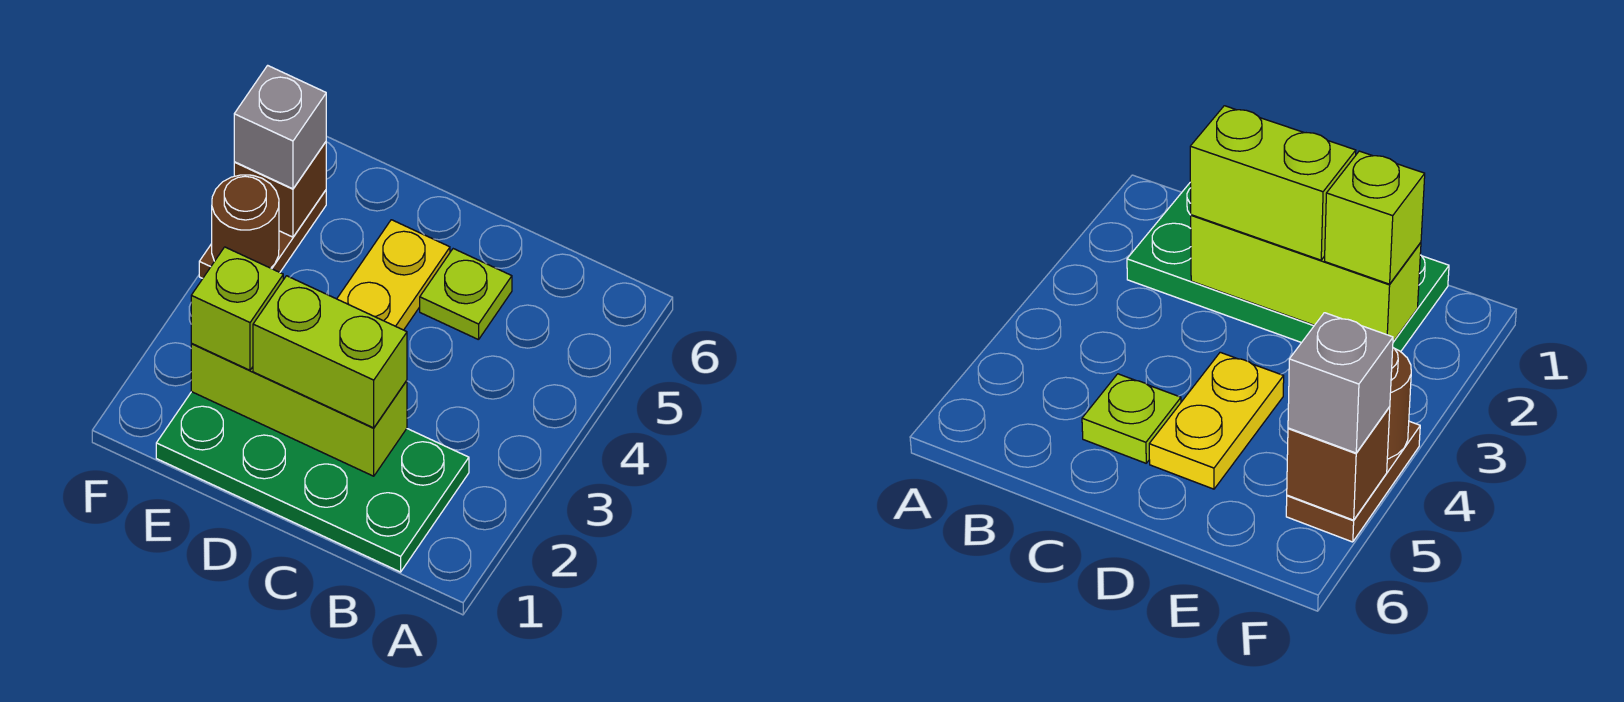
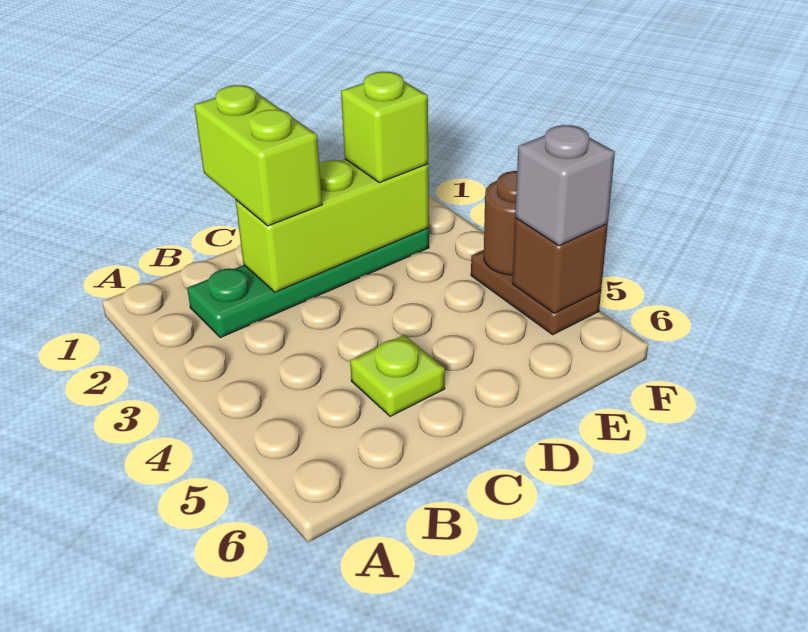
green plate B1:E2 level 1 -> green plate B2:E2 level 1
lime brick C2:D2 level 3 -> lime brick C1:C2 level 3
yellow plate D4:D5 level 1 -> none

